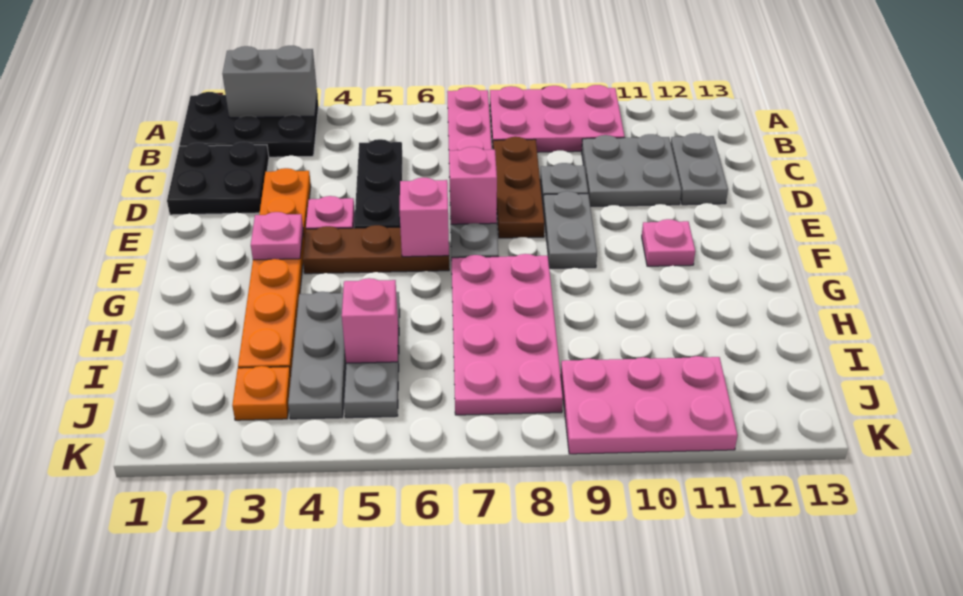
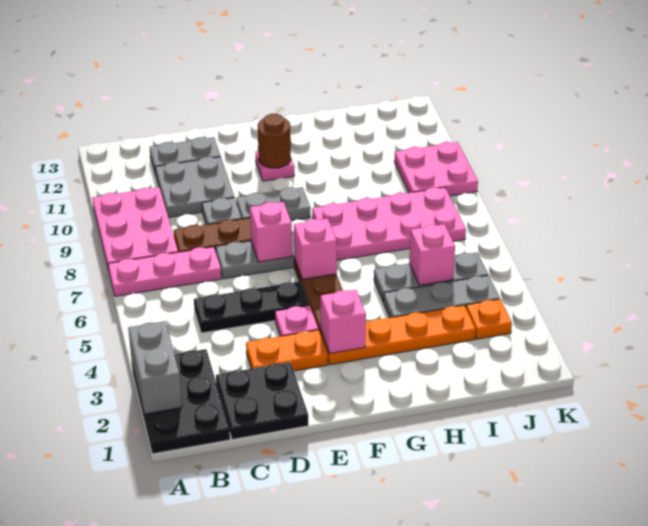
pink plate F3 level 2 -> pink brick F3 level 2
none -> brown round brick F11 level 2
pink plate J9:K11 level 1 -> pink plate J9:K10 level 1

